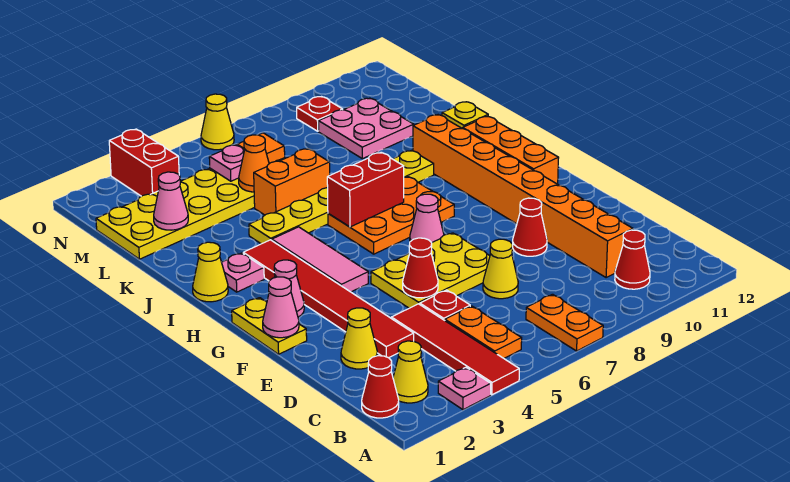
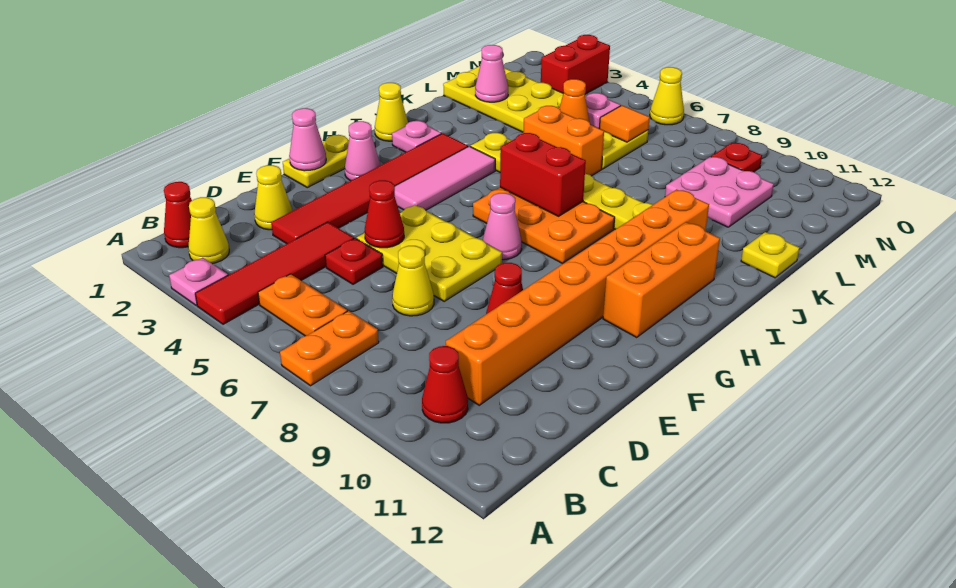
orange plate B5:C5 level 1 -> orange plate B5:B6 level 1

